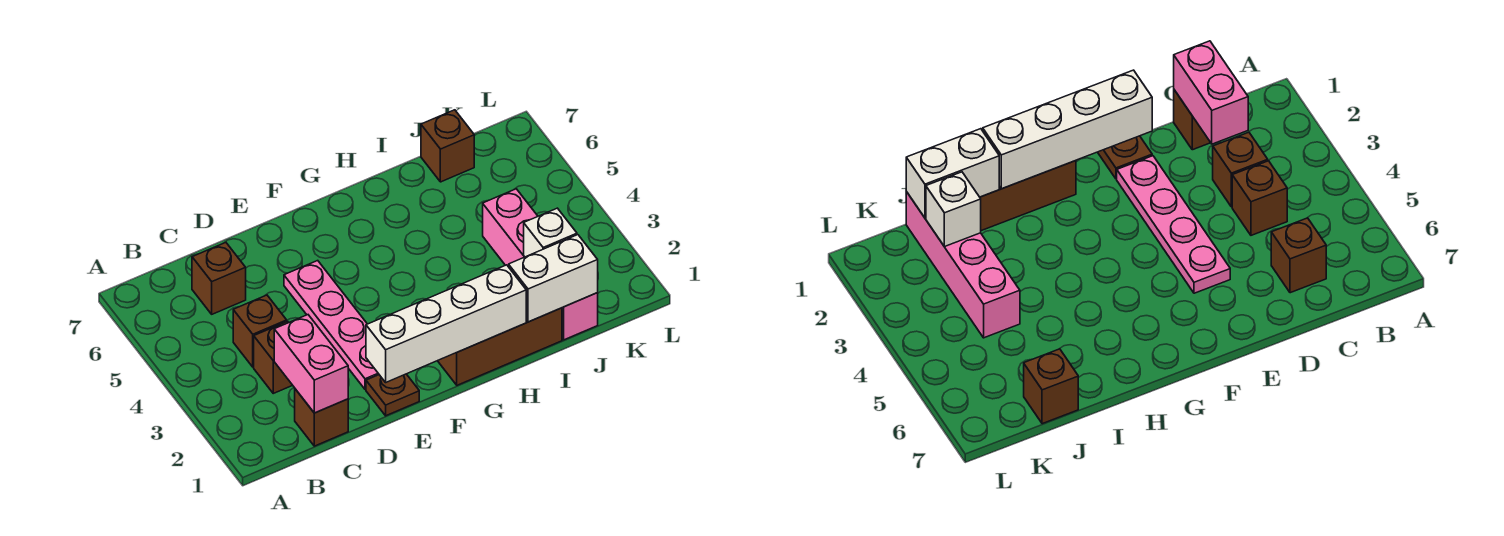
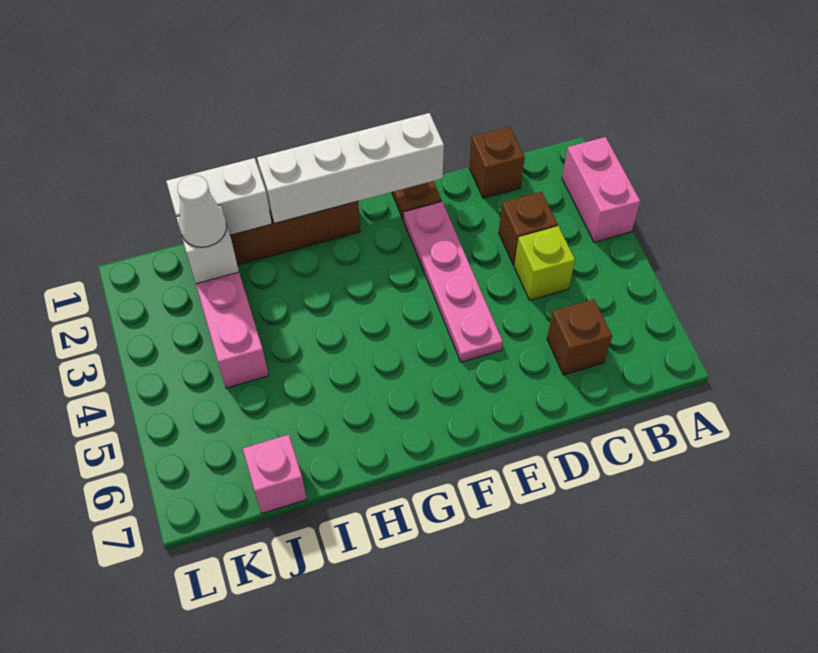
pink brick C1:C2 level 2 -> pink brick A2:A3 level 1
brown brick C4 level 1 -> lime brick C4 level 1
none -> white cone J2 level 3
brown brick J7 level 1 -> pink brick J7 level 1

